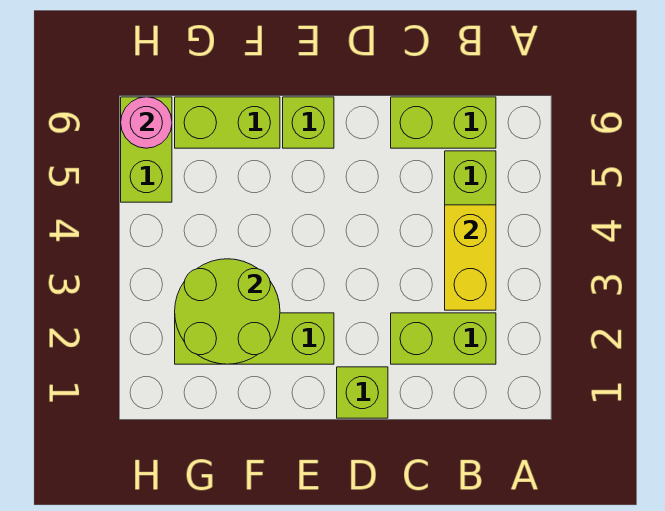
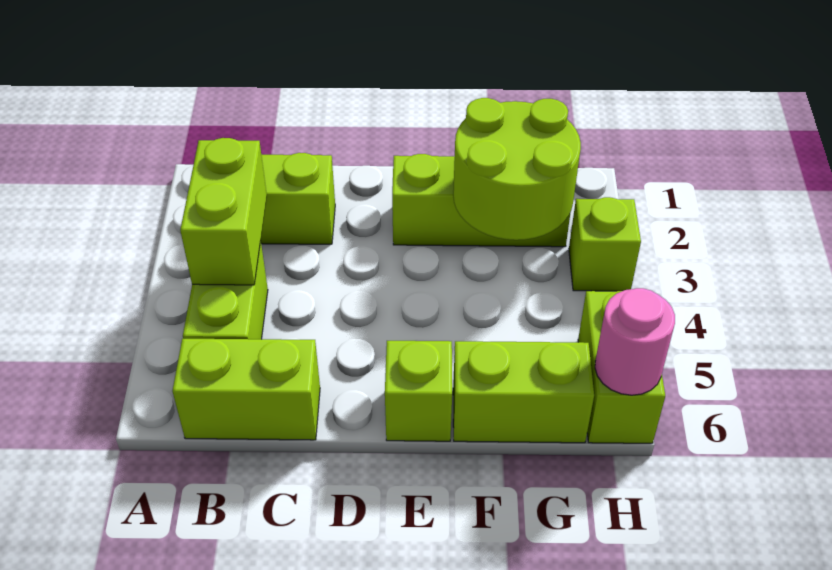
yellow brick B3:B4 level 2 -> lime brick B3:B4 level 2
lime brick D1 level 1 -> lime brick H3 level 1

